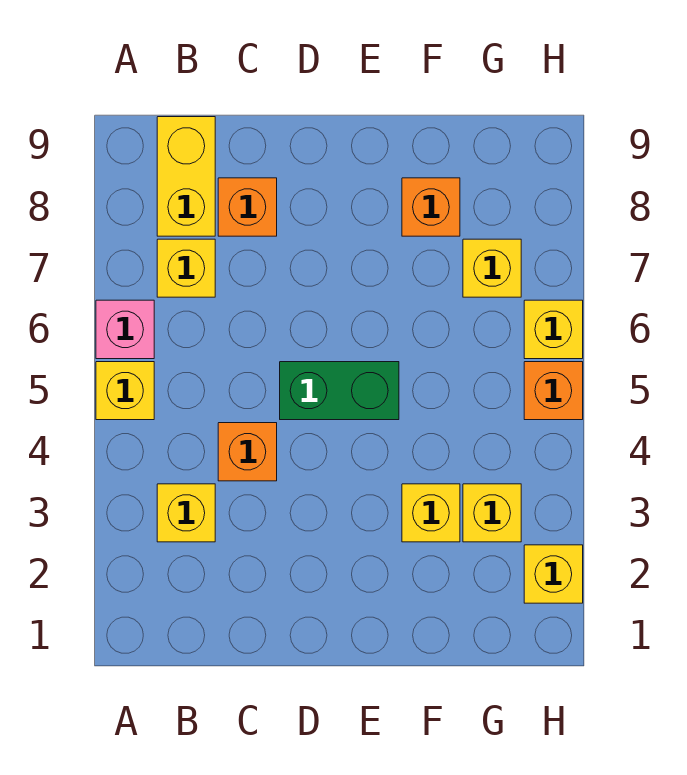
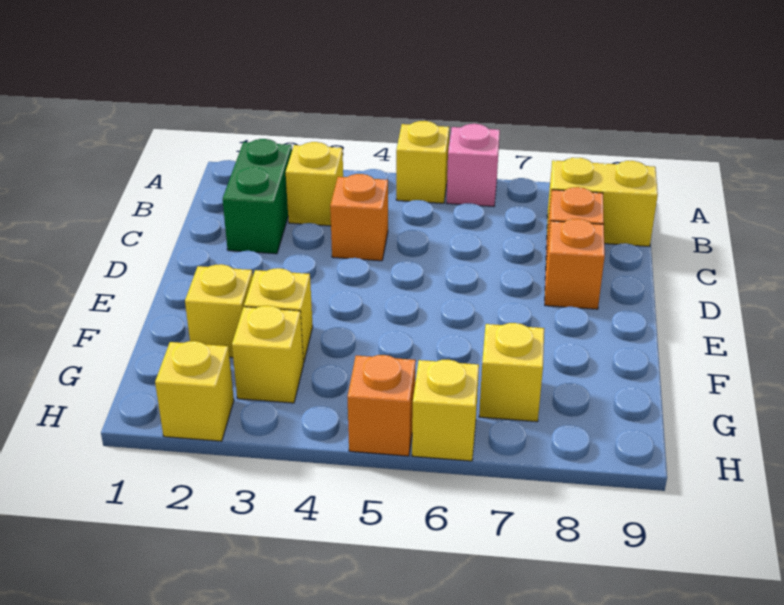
yellow brick B7 level 1 -> yellow brick F2 level 1
green brick D5:E5 level 1 -> green brick B2:C2 level 1
orange brick F8 level 1 -> orange brick D8 level 1

